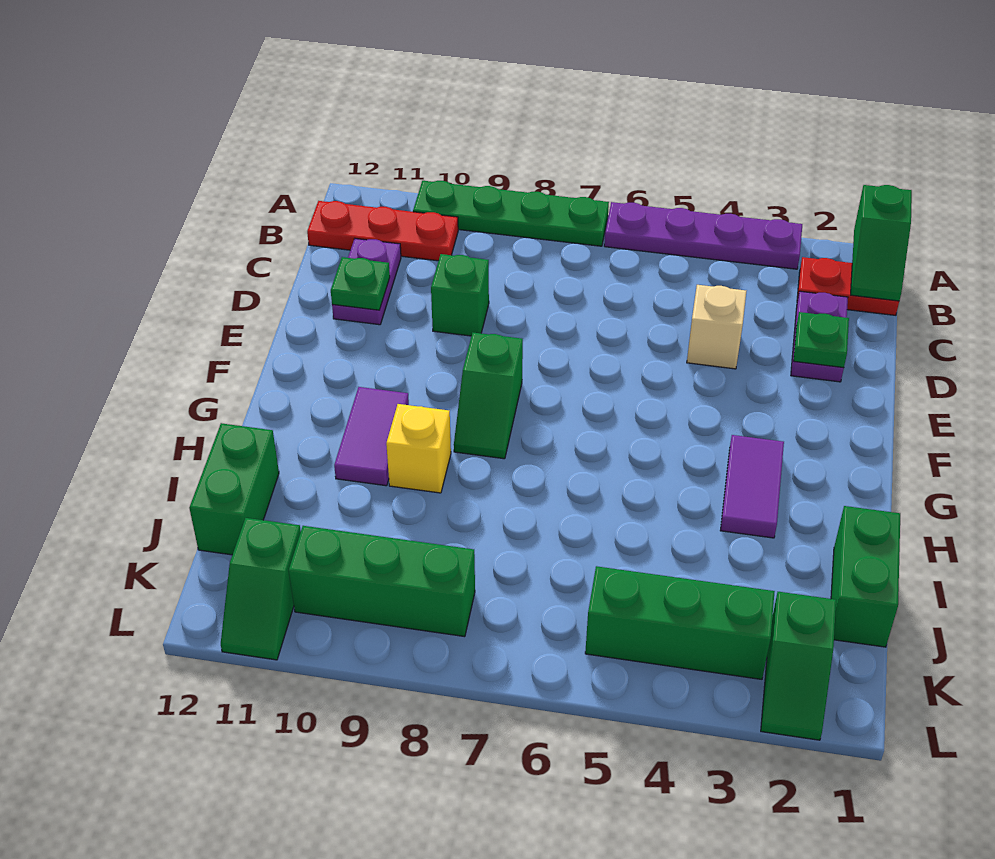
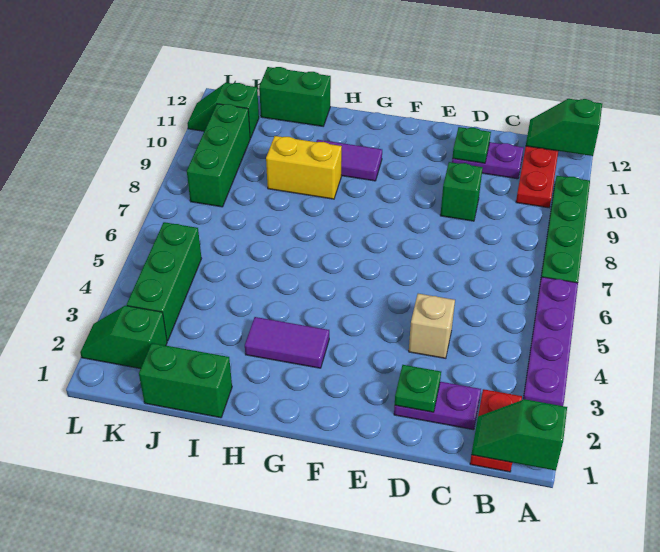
green slope F8:G8 level 1 top F -> green slope A12:B12 level 2 top A
yellow brick H9 level 1 -> yellow brick H9:I9 level 1

